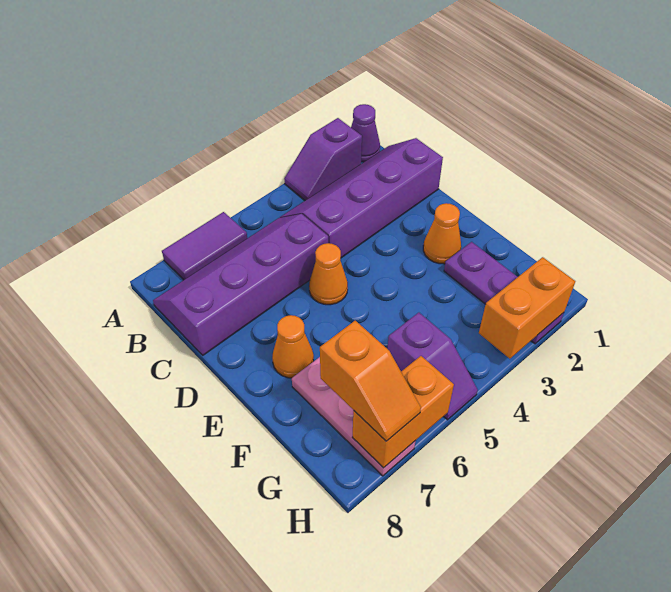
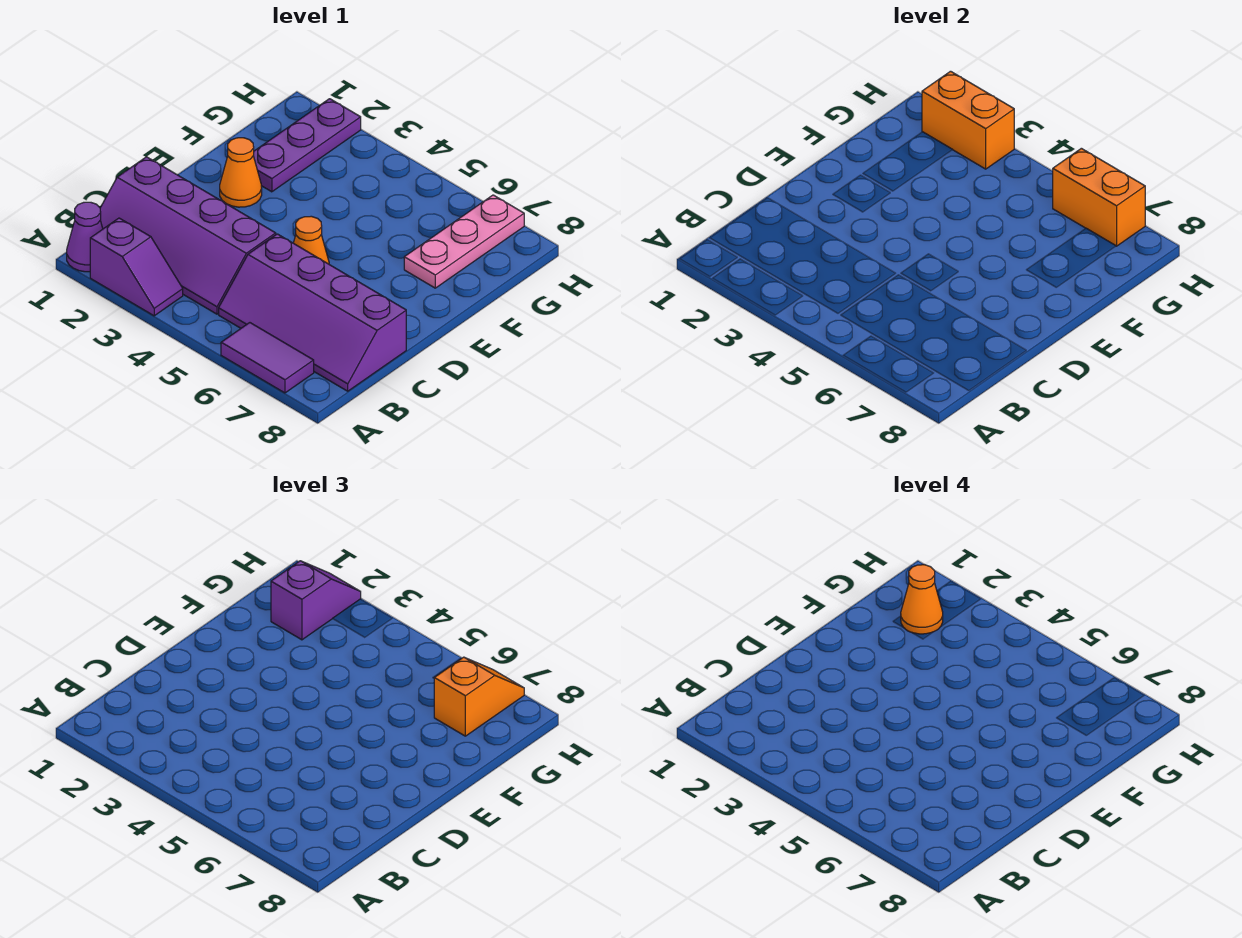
orange cone E7 level 1 -> orange cone G2 level 4
purple slope G5:H5 level 1 top G -> purple slope G2:H2 level 3 top G

